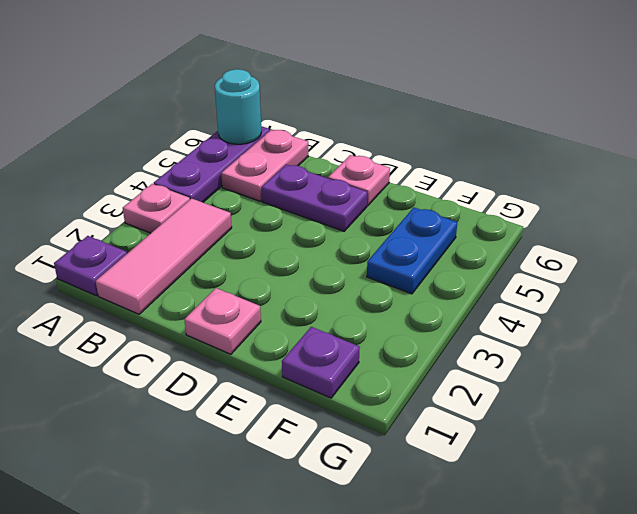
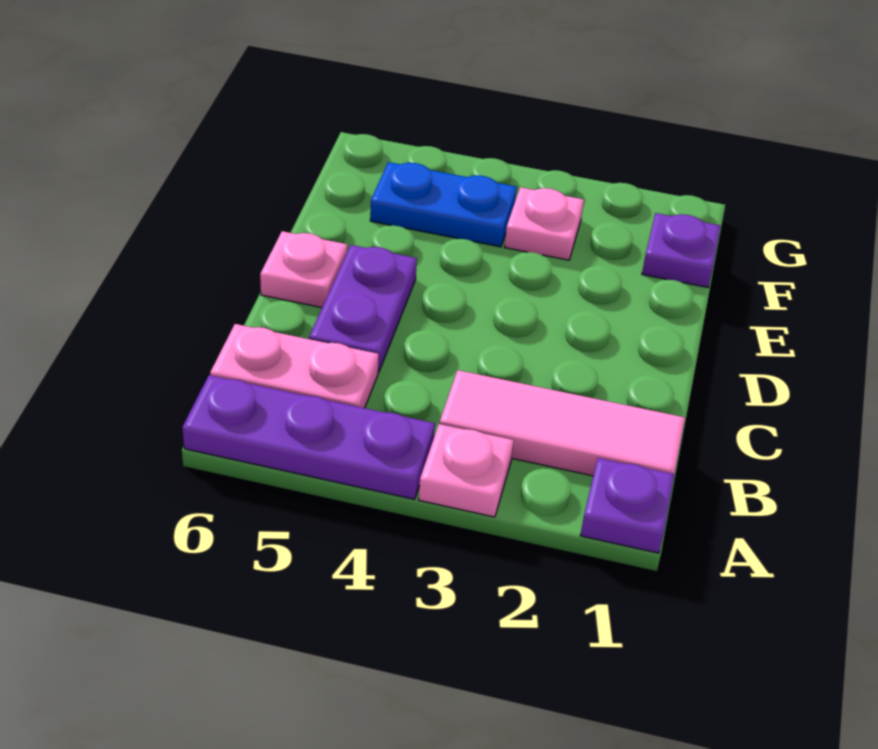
cyan round brick A6 level 2 -> none
pink plate D1 level 1 -> pink plate F3 level 1

